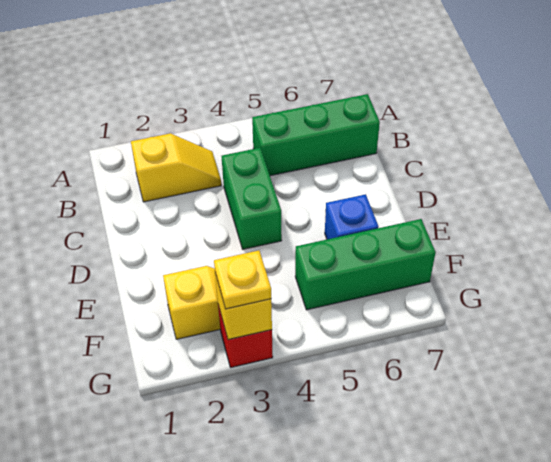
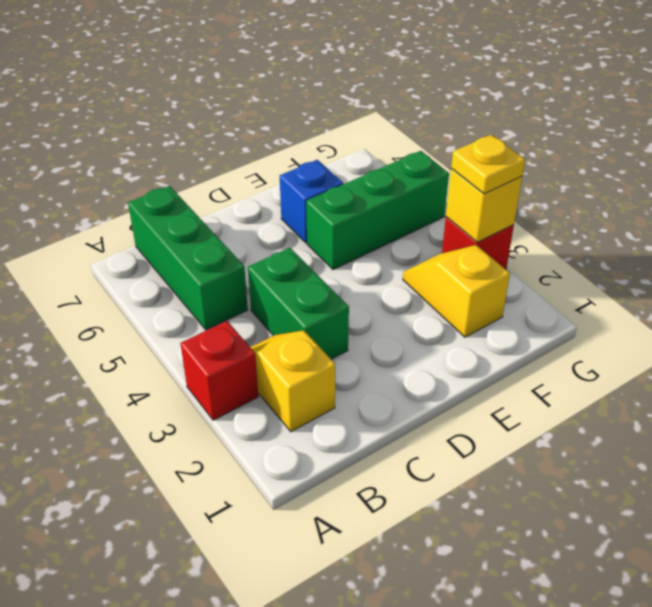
none -> red brick A3 level 1
green brick C4:D4 level 1 -> green brick C3:C4 level 1
green brick F5:F7 level 1 -> green brick E5:G5 level 1

